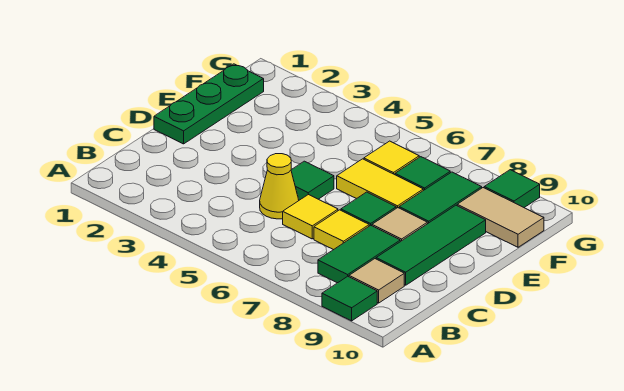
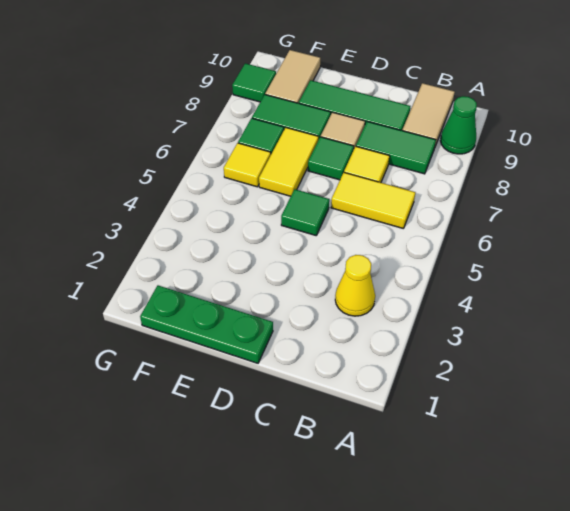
green tile A9 level 1 -> green cone A9 level 1
tan tile B9 level 1 -> tan tile B9:B10 level 1
yellow cone C5 level 1 -> yellow cone B3 level 1
yellow tile C6 level 1 -> yellow tile B6:C6 level 1

